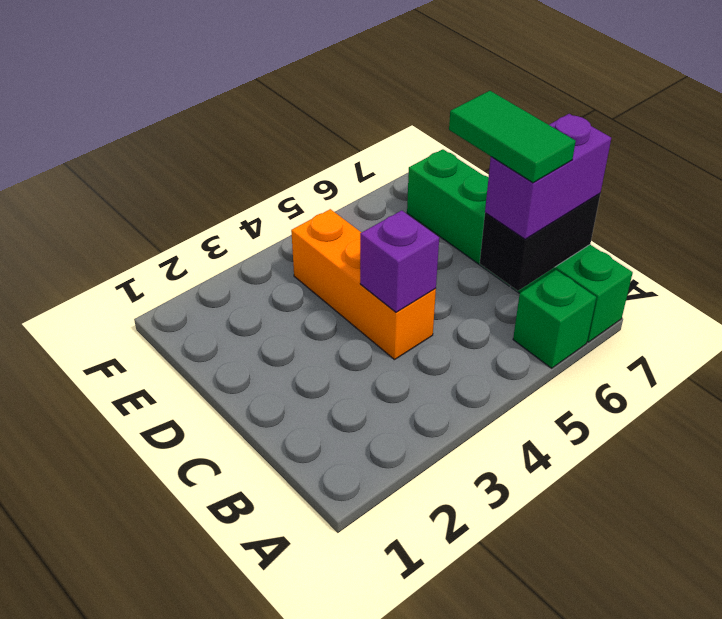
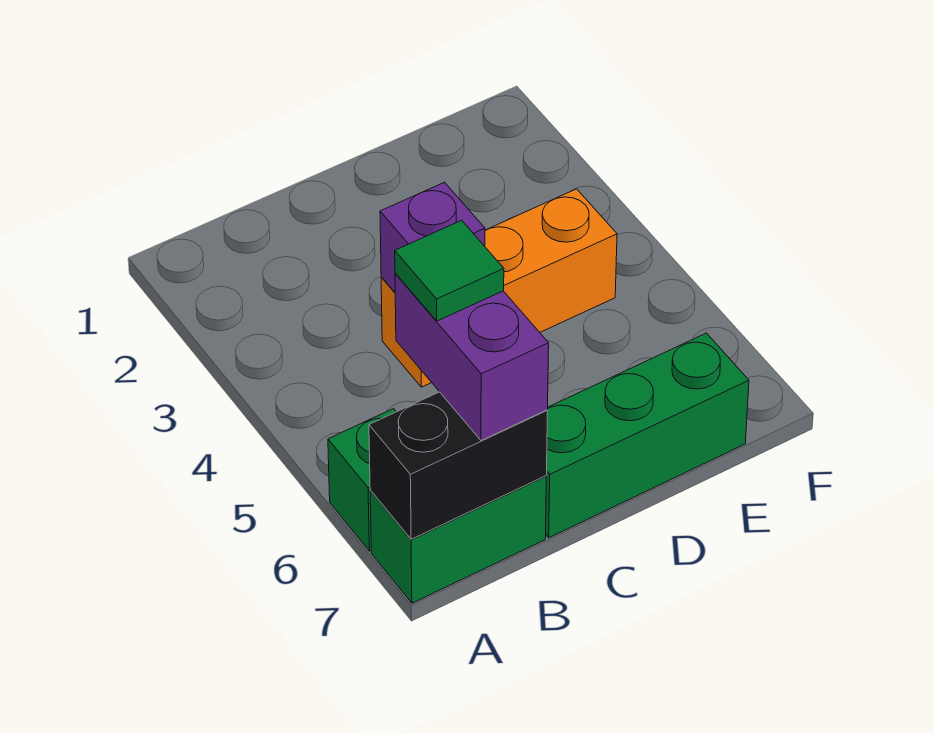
black brick B6:B7 level 2 -> black brick A7:B7 level 2
green tile B6:C6 level 4 -> green tile B6 level 4

